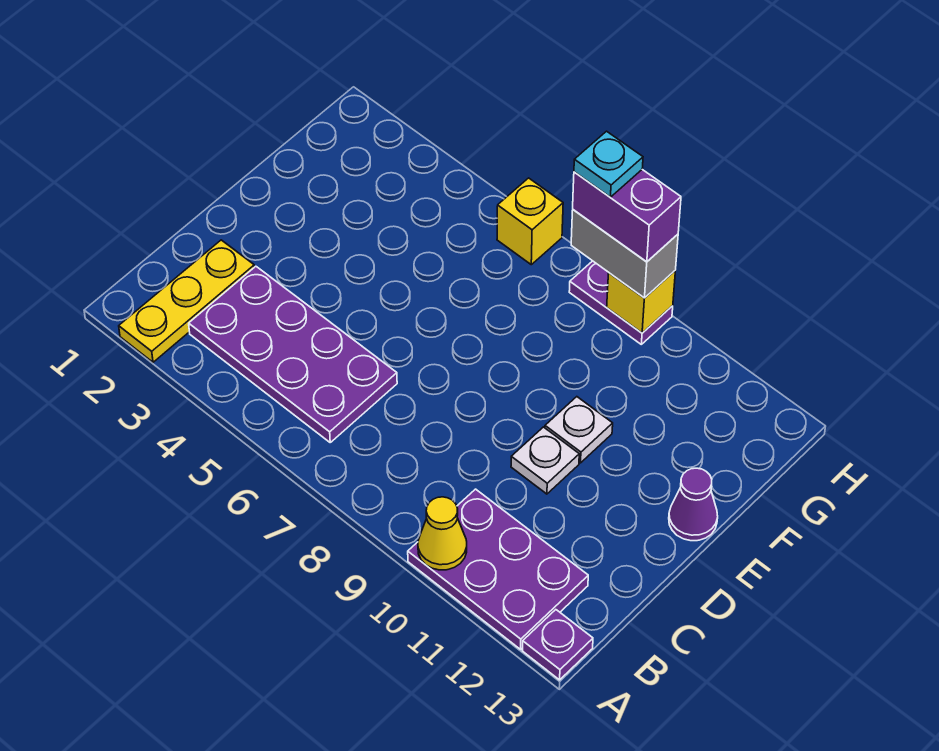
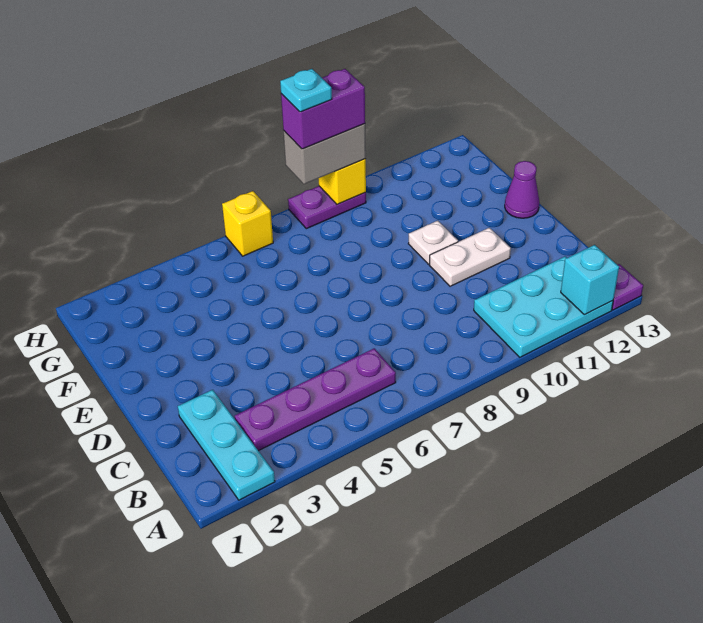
yellow plate A2:C2 level 1 -> cyan plate A2:C2 level 1
purple plate A10:B12 level 1 -> cyan plate A10:B12 level 1
yellow cone A10 level 2 -> none
none -> cyan brick A12 level 2
purple plate B3:C6 level 1 -> purple plate B3:B6 level 1
white plate D10 level 1 -> white plate D10:D11 level 1

